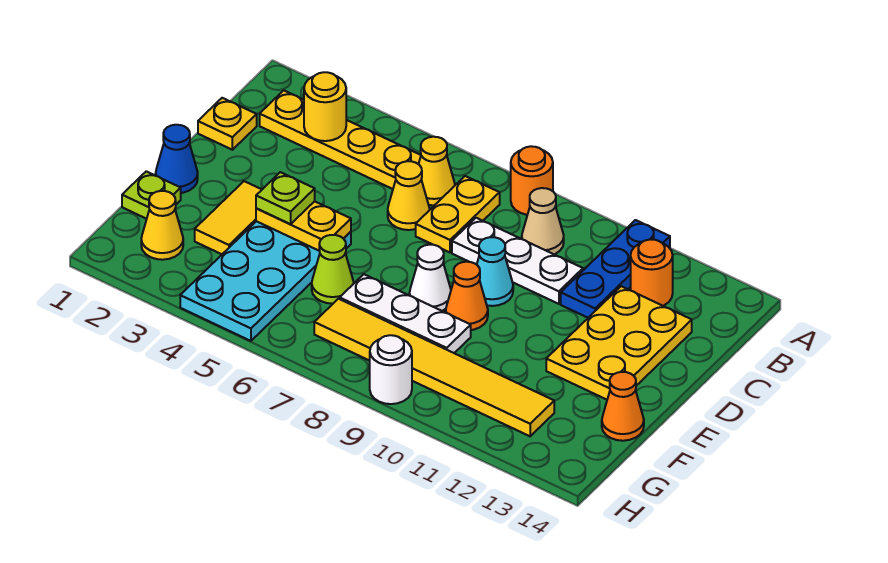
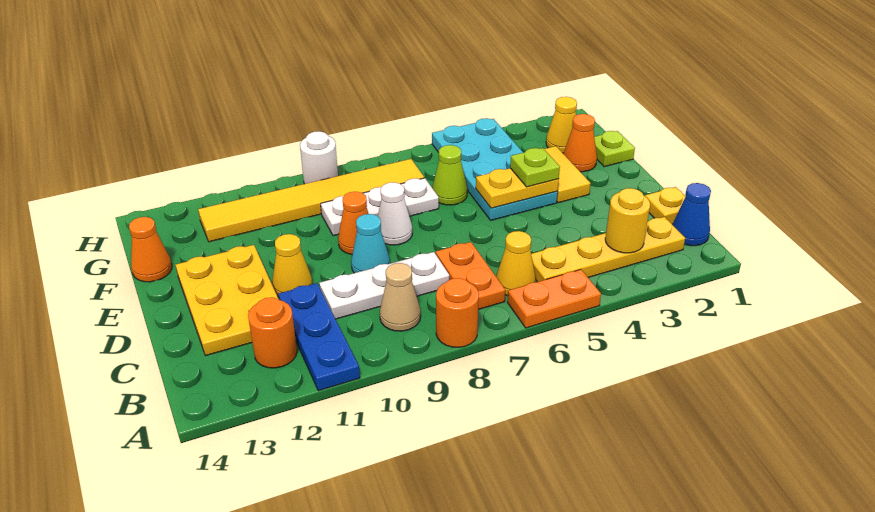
none -> orange plate A5:A6 level 1
yellow plate B7:C7 level 1 -> orange plate B7:C7 level 1
yellow cone C6 level 1 -> yellow cone D11 level 1
blue cone E1 level 1 -> blue cone B1 level 1
none -> orange cone F2 level 1

